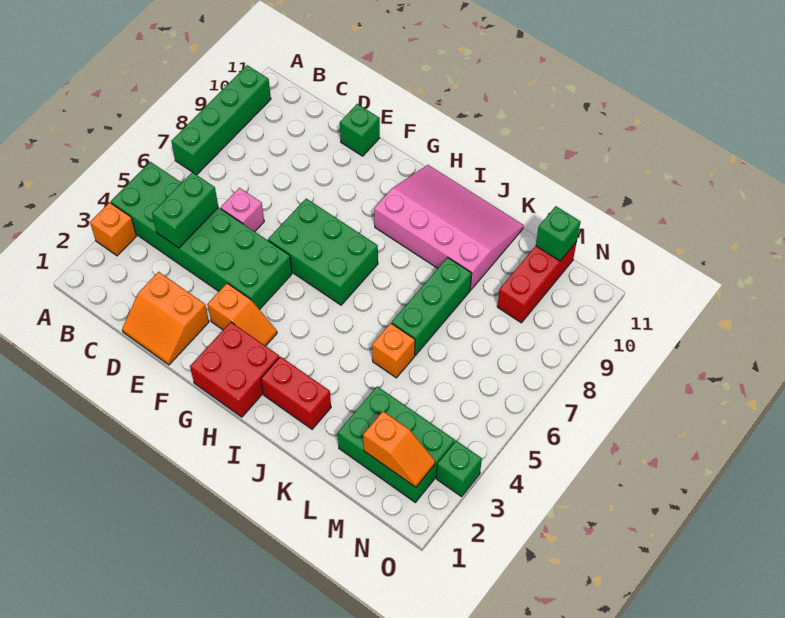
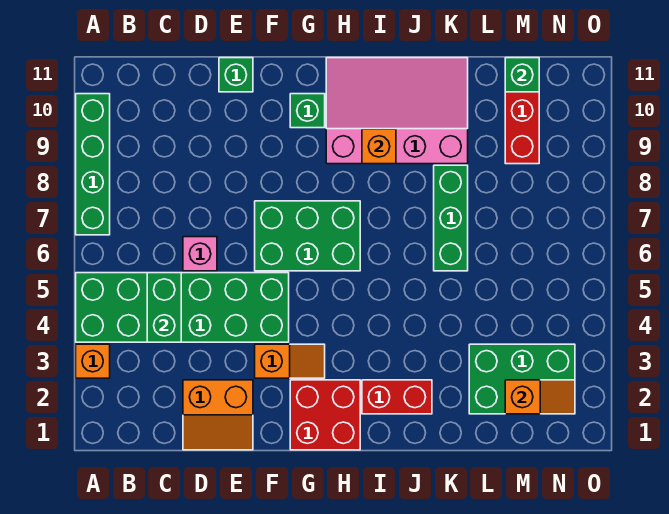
orange brick K5 level 1 -> orange brick I9 level 2
green brick O3 level 1 -> green brick G10 level 1

